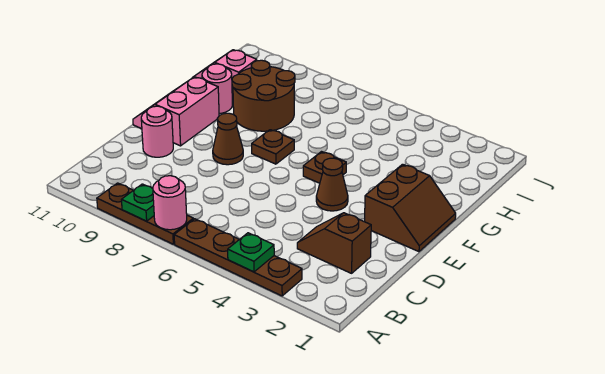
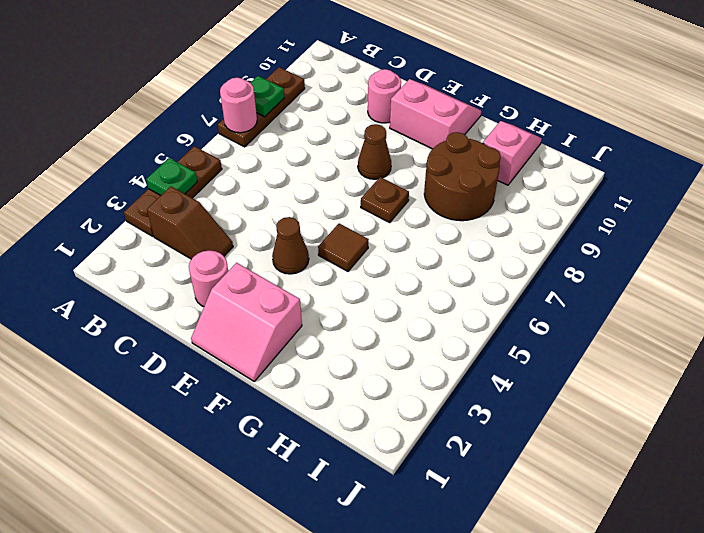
brown plate A3:A6 level 1 -> brown plate A3:A5 level 1
brown slope C2:C3 level 1 top 2 -> brown slope B3:C3 level 1 top B
brown slope E1:F2 level 1 top 2 -> pink slope E1:F2 level 1 top 2
brown plate F5 level 1 -> brown tile F5 level 1
pink round brick G10 level 1 -> pink round brick D2 level 1

